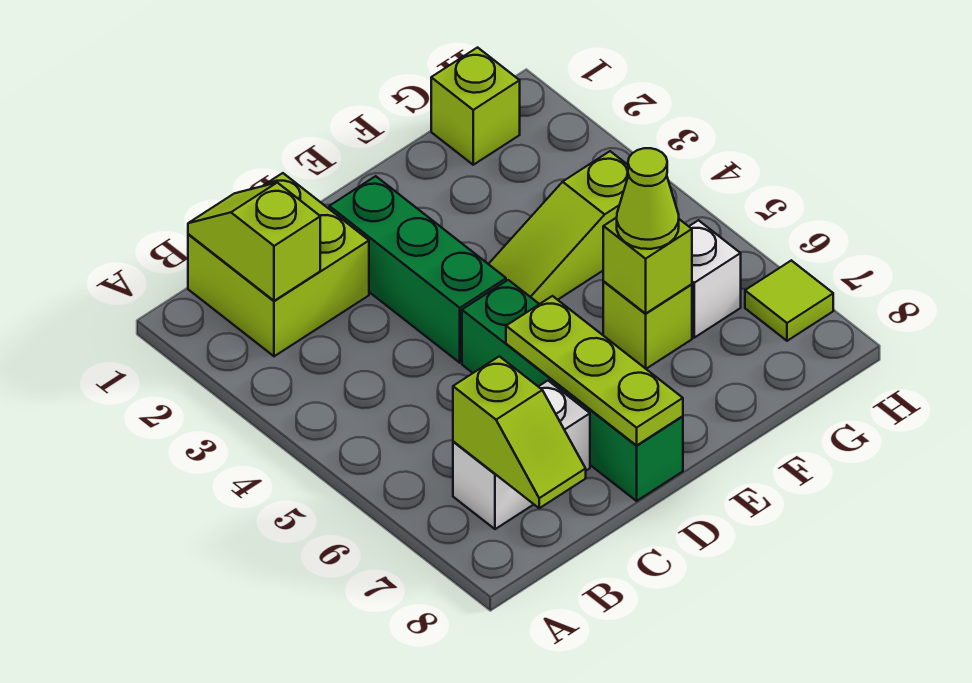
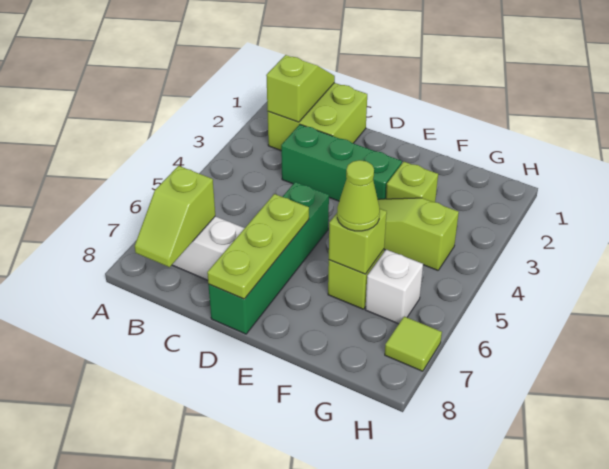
green brick D2:D4 level 1 -> green brick C3:E3 level 1
lime brick G1 level 1 -> lime brick F3 level 1

